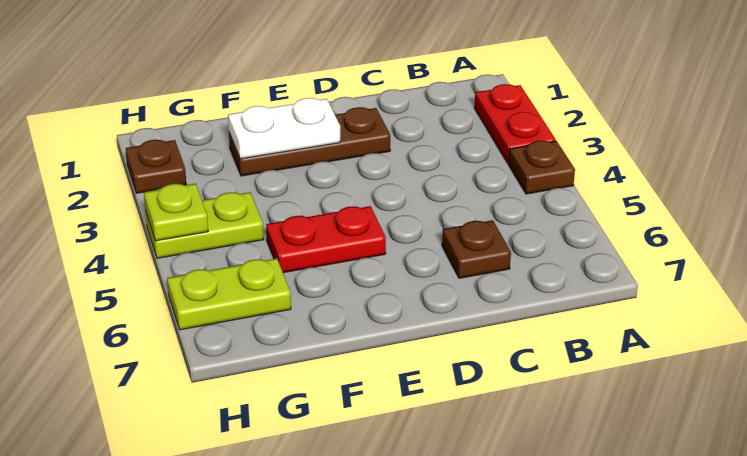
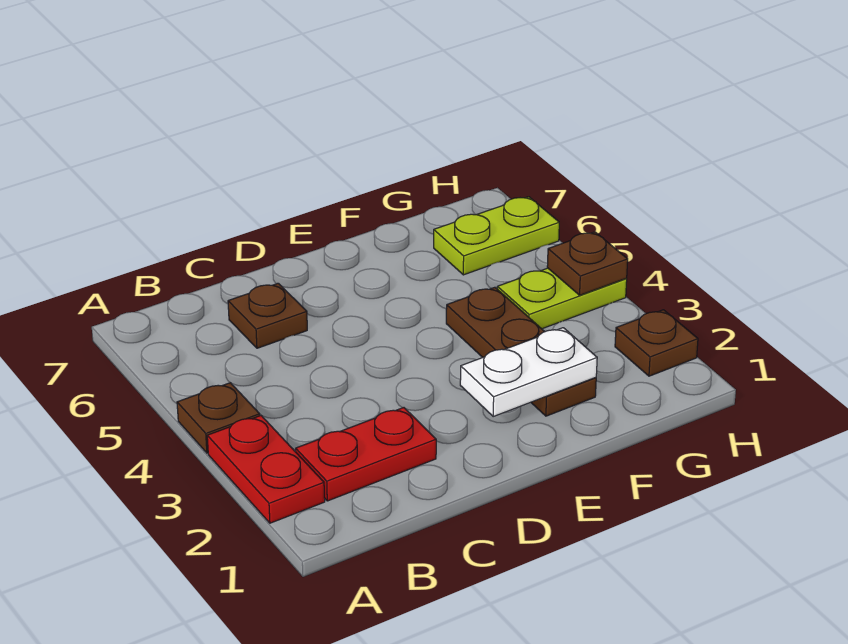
brown plate D2:F2 level 1 -> brown plate F2:F4 level 1
red plate E5:F5 level 1 -> red plate B2:C2 level 1
lime plate H4 level 2 -> brown plate H4 level 2

